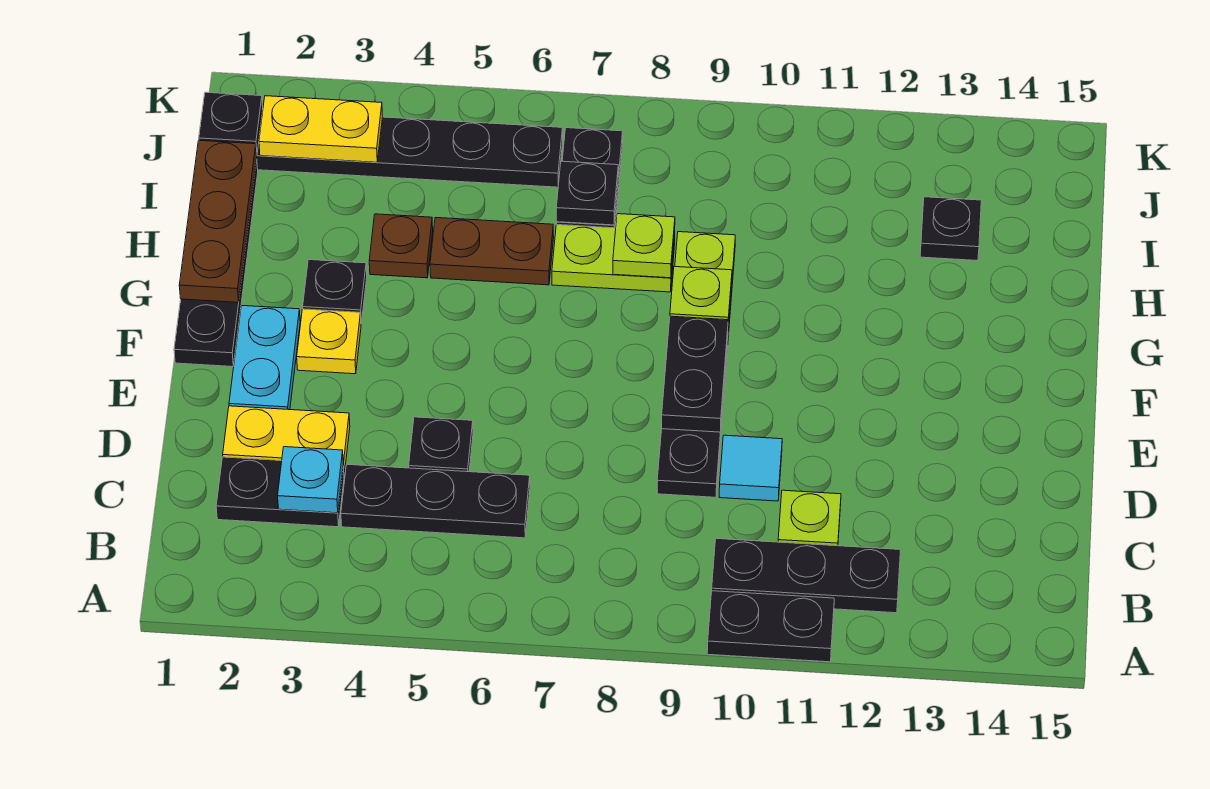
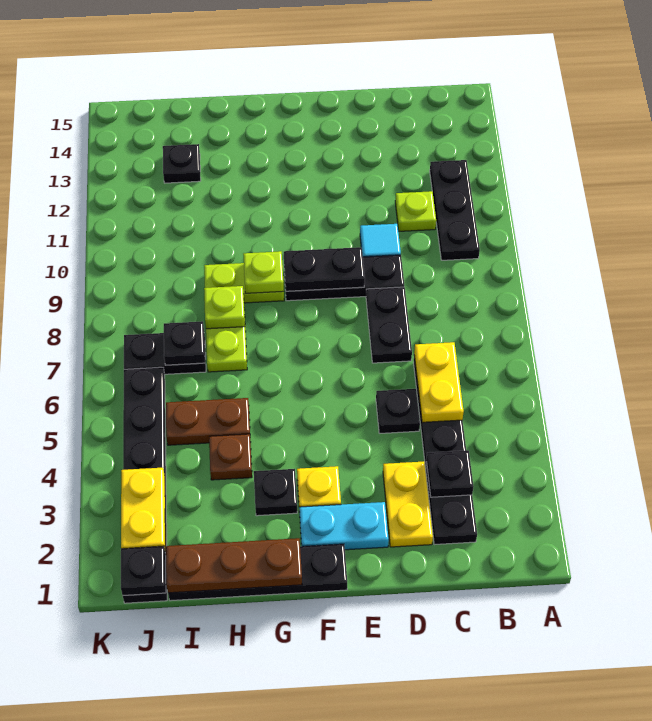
black plate A10:A11 level 1 -> black plate D7:D8 level 1
cyan plate C3 level 2 -> black plate C3 level 2
none -> yellow plate C5:C6 level 2
brown plate H5:H6 level 1 -> brown plate H5:I5 level 1

